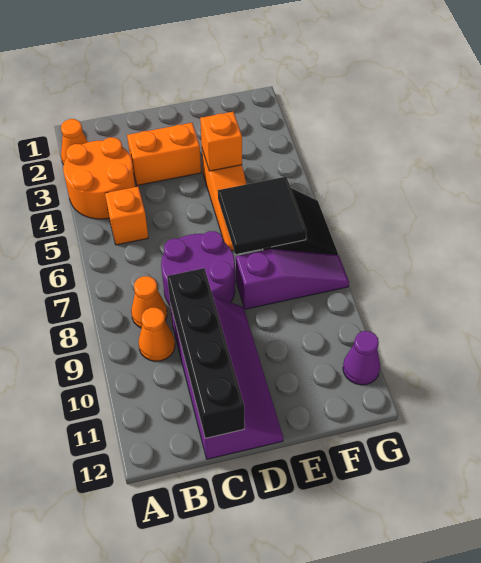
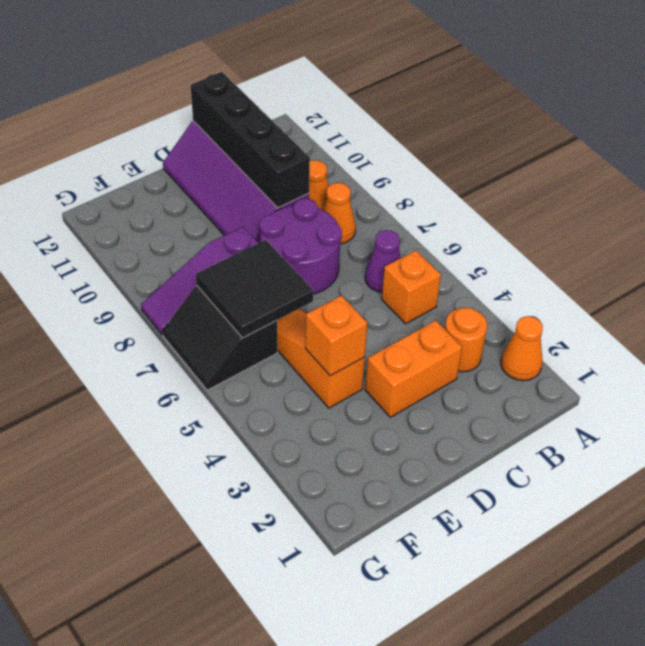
orange round brick A3:B4 level 1 -> orange round brick B3 level 1
purple cone G11 level 1 -> purple cone B6 level 1

